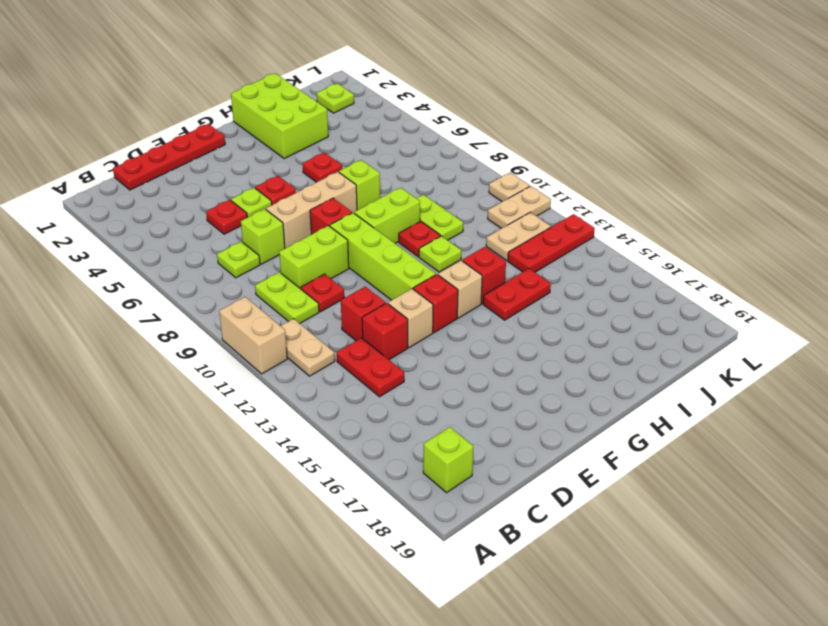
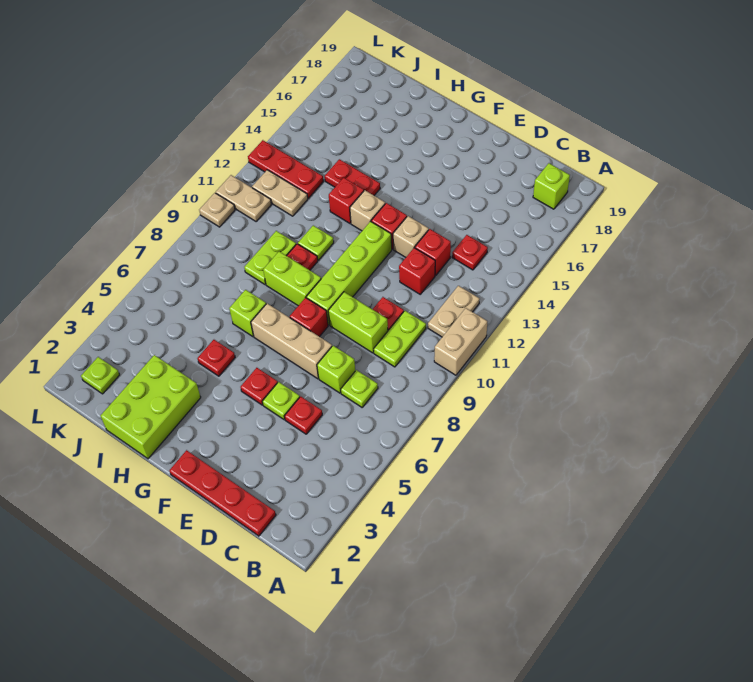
red plate C13:C14 level 1 -> red plate C14 level 1

